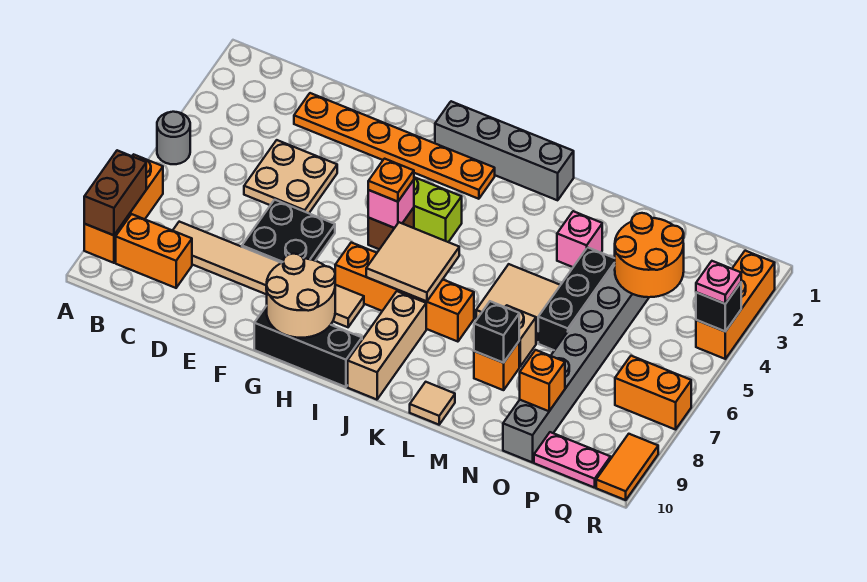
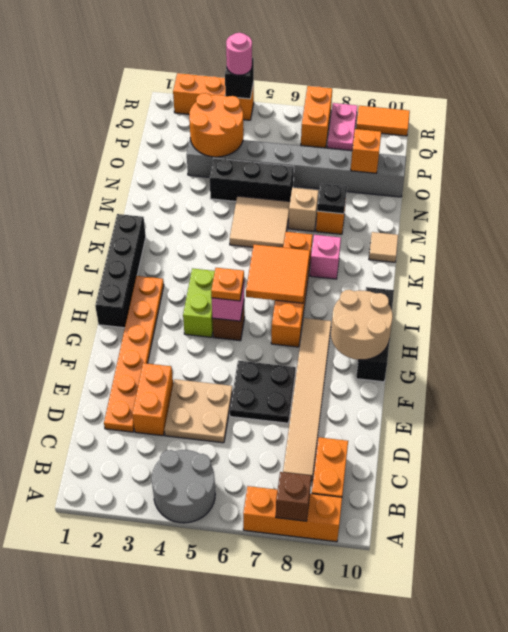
grey round brick A5 level 1 -> grey round brick A4:B5 level 1
brown brick A8:A9 level 2 -> brown brick A8 level 2
none -> orange brick D3:E3 level 1
grey brick H1:K1 level 1 -> black brick H1:K1 level 1
tan tile I6:J7 level 2 -> orange tile I6:J7 level 2
tan brick J8:J10 level 1 -> none
pink brick M3 level 1 -> pink brick K8 level 1
black brick M8 level 2 -> black plate M8 level 2
pink plate P10:Q10 level 1 -> pink plate Q8:R8 level 1
pink plate R4 level 3 -> pink round brick R4 level 3

